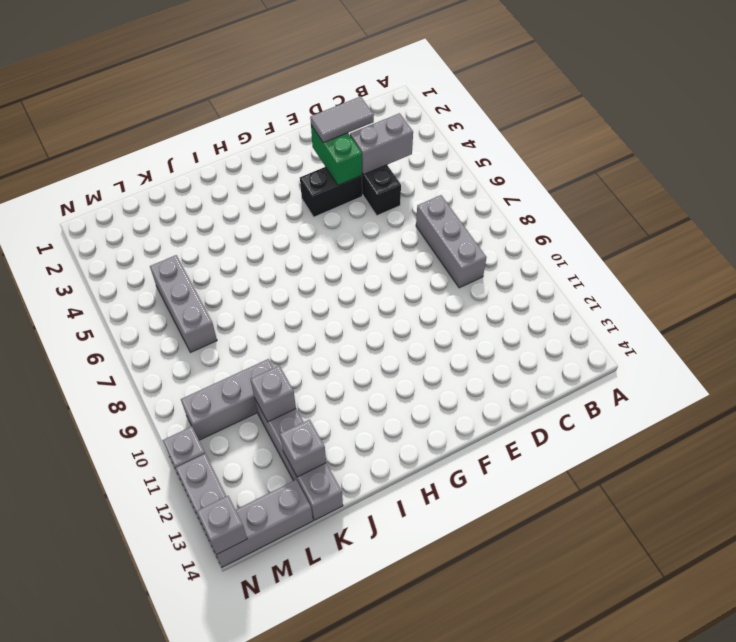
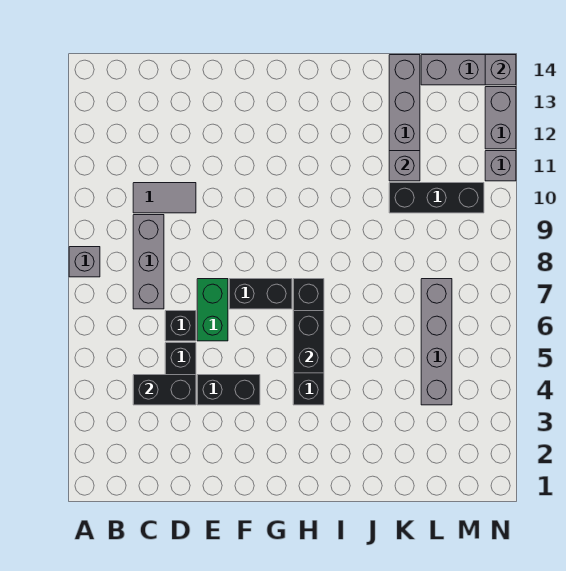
grey brick C4:D4 level 2 -> black brick C4:D4 level 2
grey tile D3:E3 level 3 -> grey tile C10:D10 level 1
none -> black brick D6 level 1
green brick E3:E4 level 2 -> green brick E6:E7 level 1
none -> black brick F7:G7 level 1
none -> black brick H4:H7 level 1
none -> black brick H5:H6 level 2
grey brick K10:M10 level 1 -> black brick K10:M10 level 1
grey brick K13 level 2 -> grey brick A8 level 1
grey brick L5:L7 level 1 -> grey brick L4:L7 level 1

